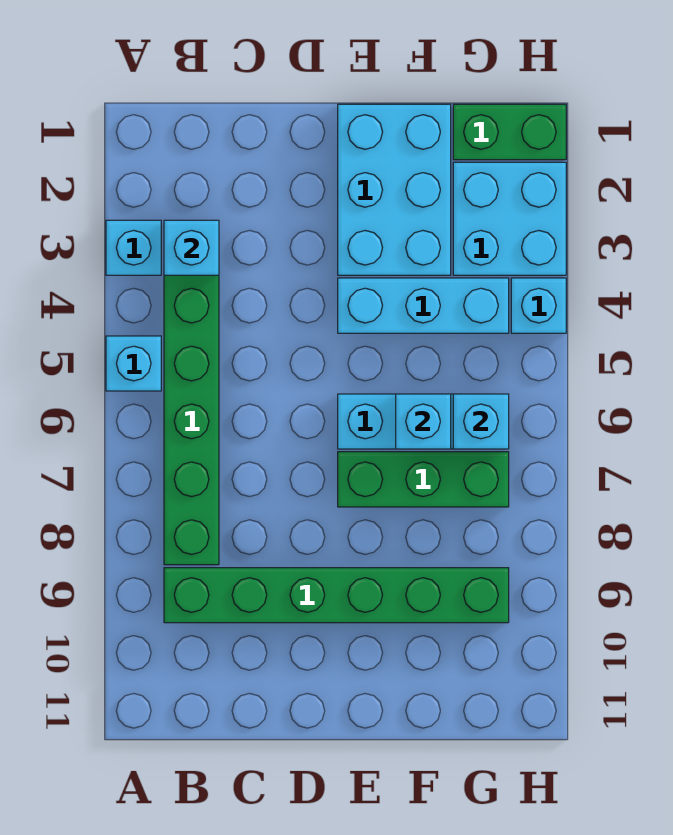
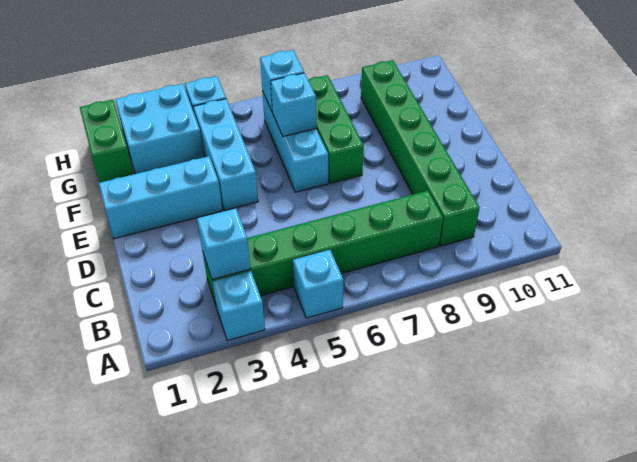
cyan brick E1:F3 level 1 -> cyan brick E1:E3 level 1

